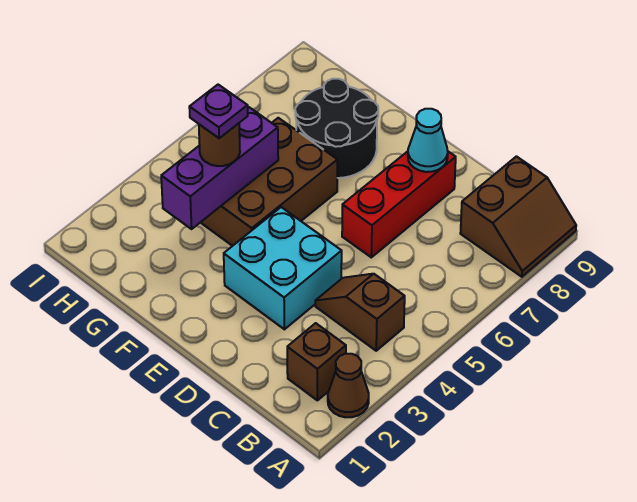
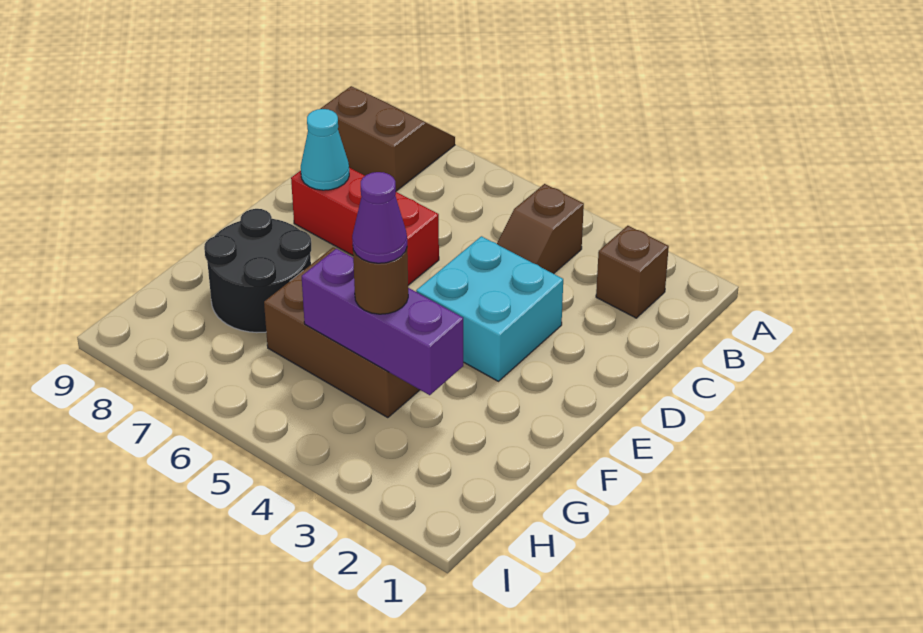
brown cone A2 level 1 -> none
purple plate G4 level 4 -> purple cone G4 level 4

